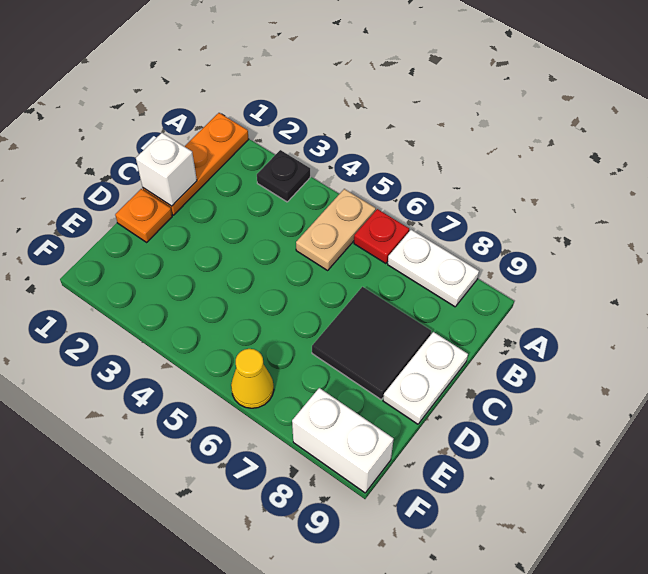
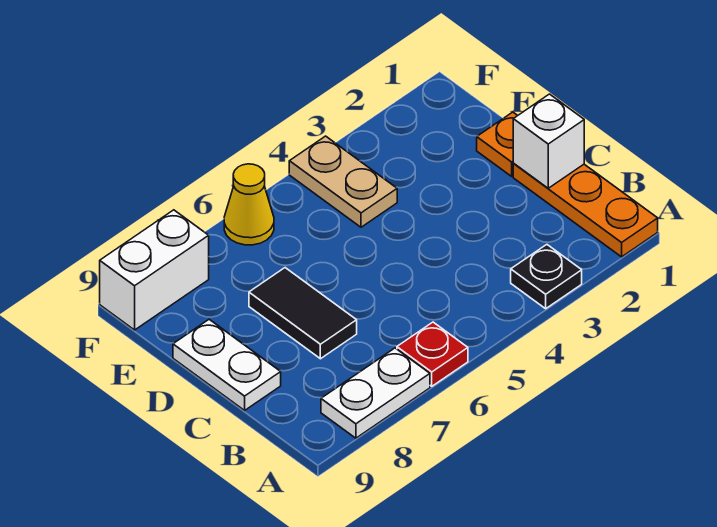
tan plate A5:B5 level 1 -> tan plate E4:F4 level 1
black tile C7:D8 level 1 -> black tile C7:D7 level 1

